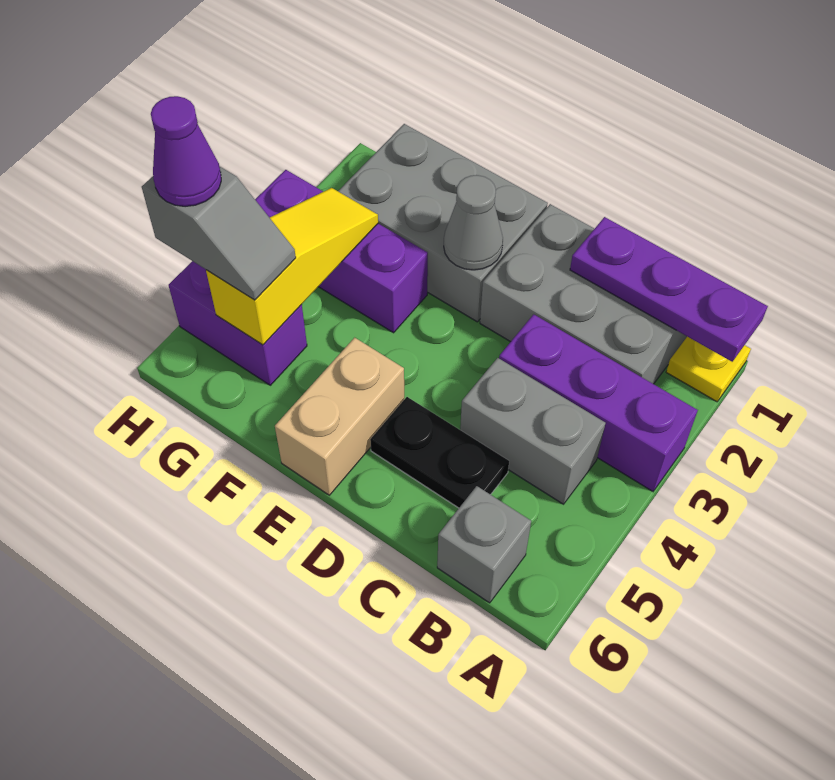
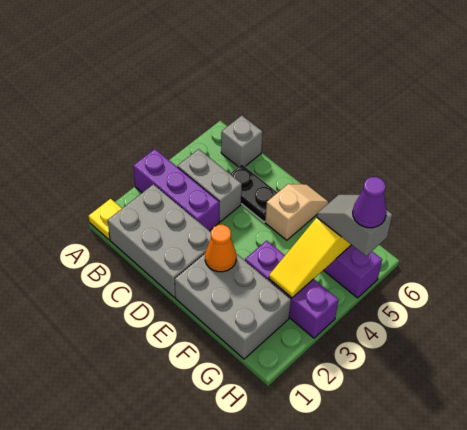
purple plate A1:C1 level 2 -> none
grey cone E2 level 2 -> orange cone E2 level 2
tan brick E5:E6 level 1 -> tan slope E5:E6 level 1 top 5

